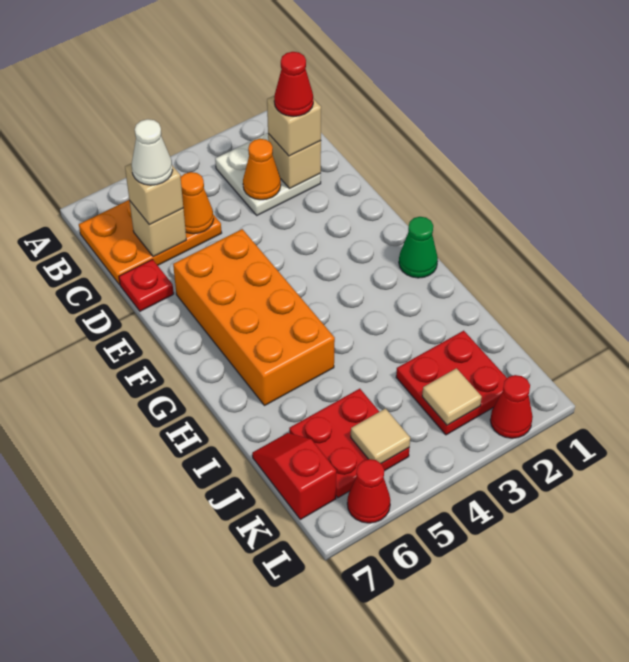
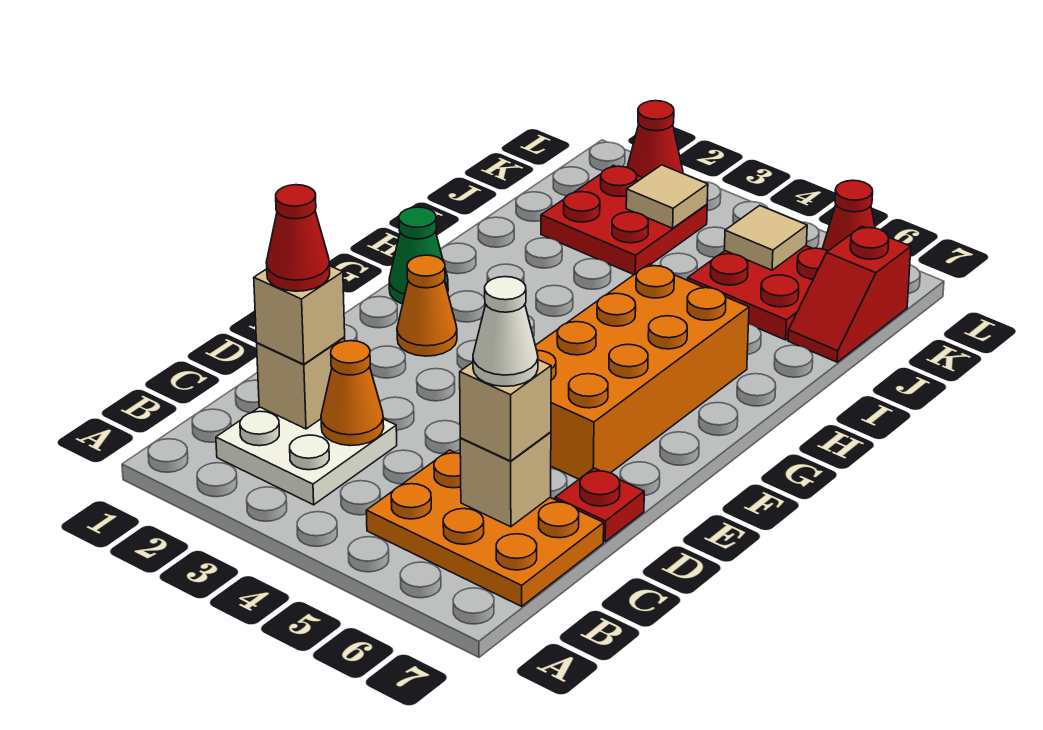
orange cone C5 level 2 -> orange cone F2 level 1

